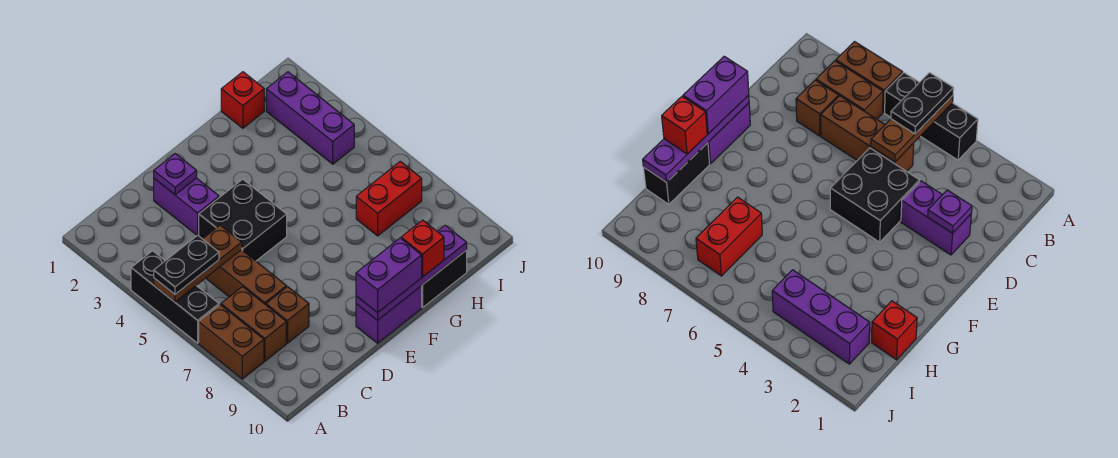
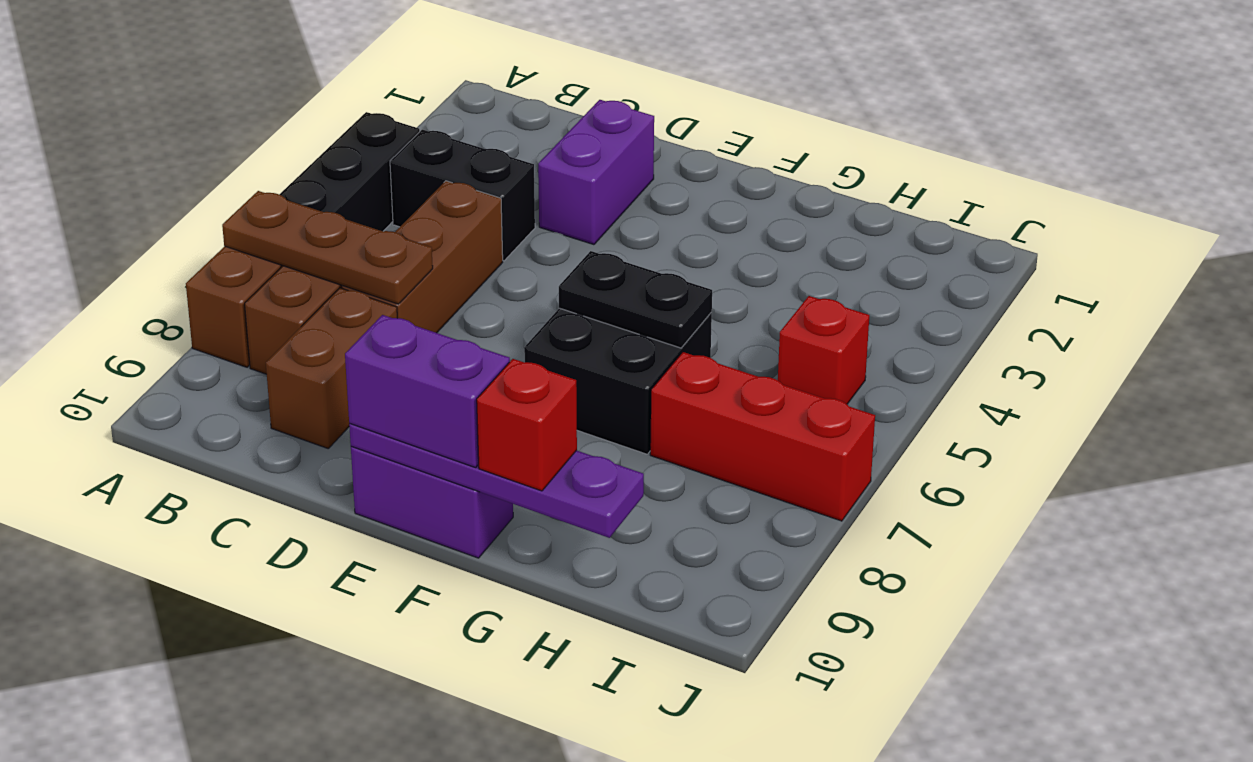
brown plate A5:C5 level 2 -> brown plate A7:C7 level 2
black plate A5:B5 level 3 -> black plate F6:G6 level 2
brown brick C8 level 1 -> brown brick C8:C9 level 1
purple plate D2 level 2 -> none
black brick D4:E5 level 1 -> black brick F6:G7 level 1
black brick G10:H10 level 1 -> black brick B4:C4 level 1
red brick H1 level 1 -> red brick I5 level 1
red brick H7:I7 level 1 -> red brick H7:J7 level 1
purple brick I2:I4 level 1 -> none

